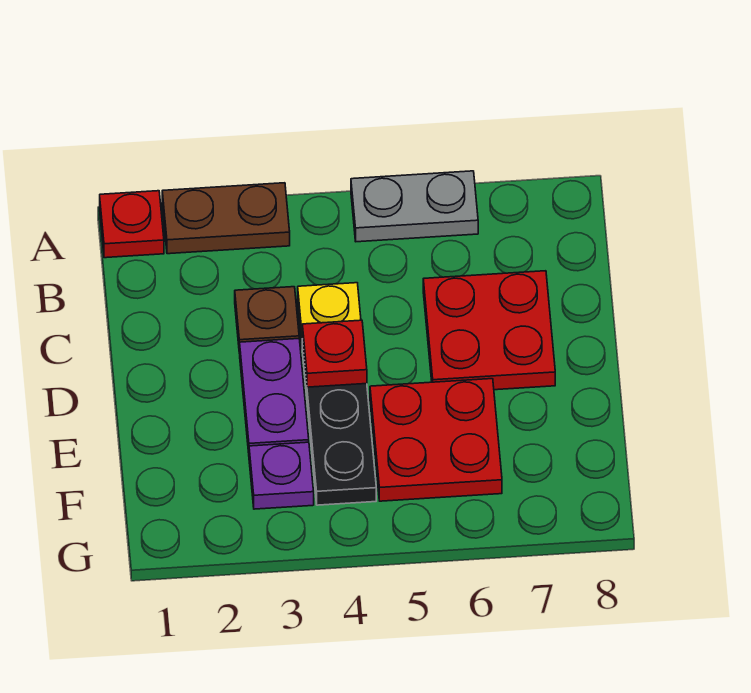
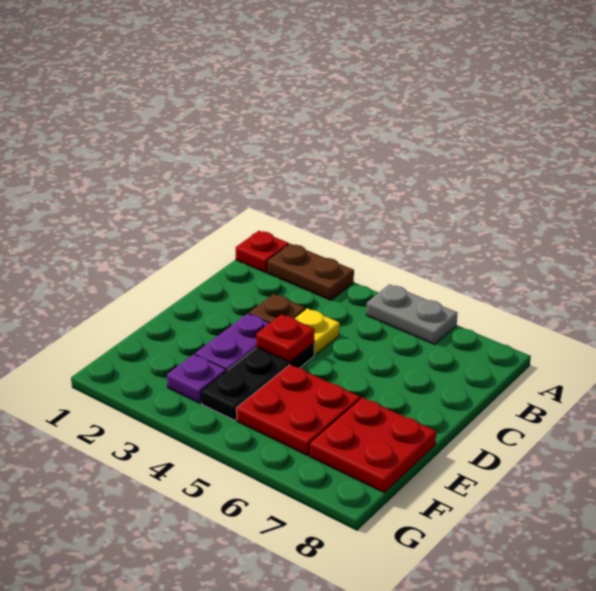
red plate C6:D7 level 1 -> red plate E7:F8 level 1

